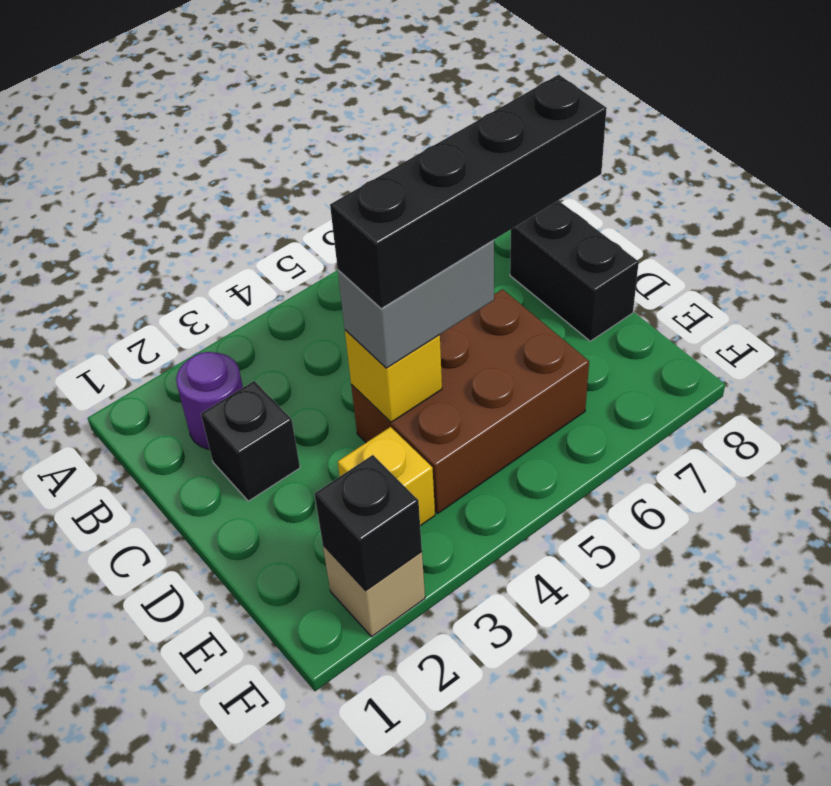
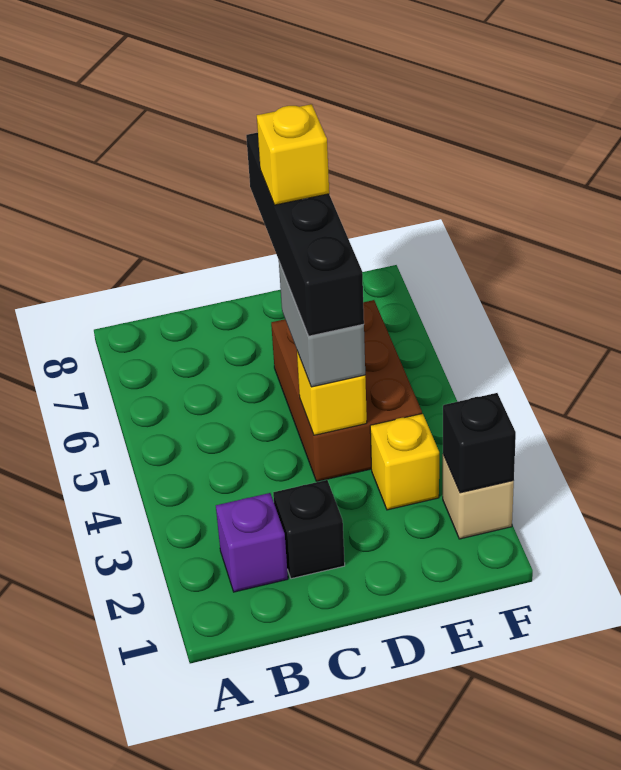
purple round brick B2 level 1 -> purple brick B2 level 1
black brick C8:D8 level 1 -> none
none -> yellow brick D6 level 5

